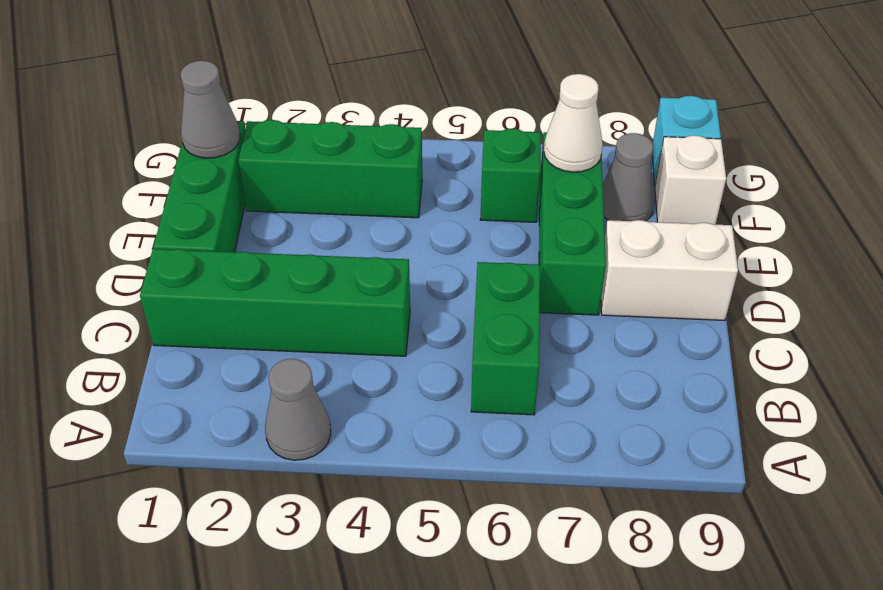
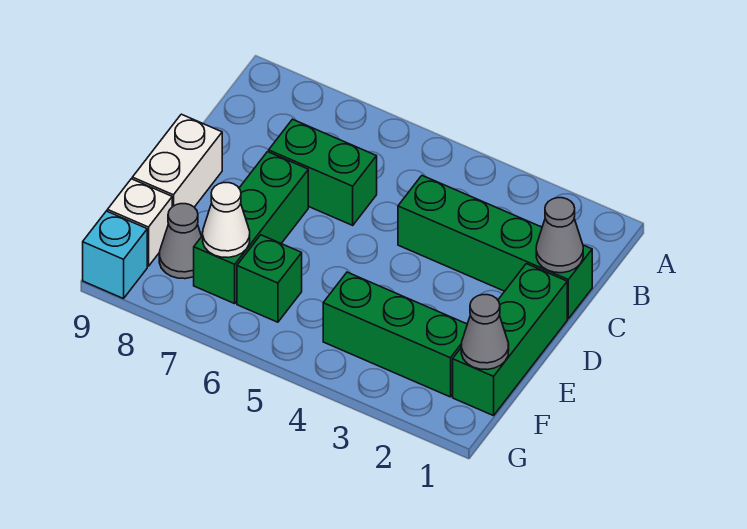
grey cone A3 level 1 -> grey cone C1 level 2
green brick B6:C6 level 1 -> green brick C6:C7 level 1
white brick D8:D9 level 1 -> white brick D9:E9 level 1

